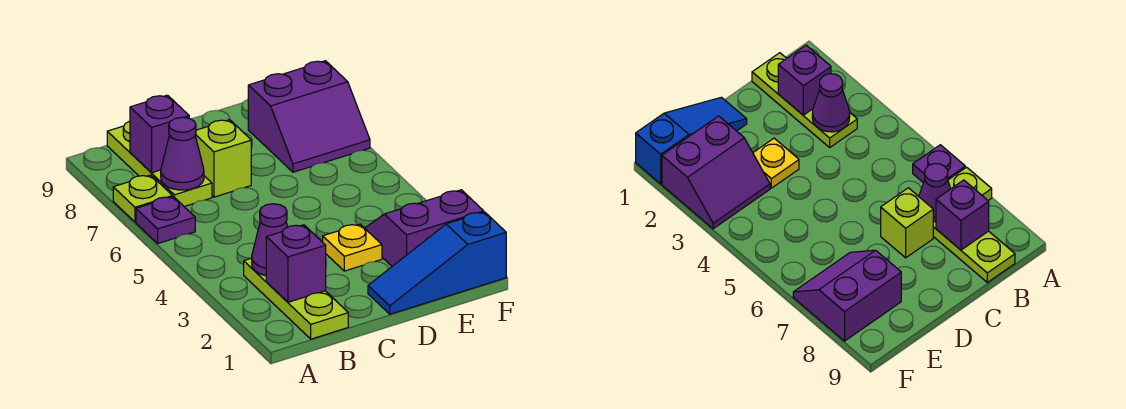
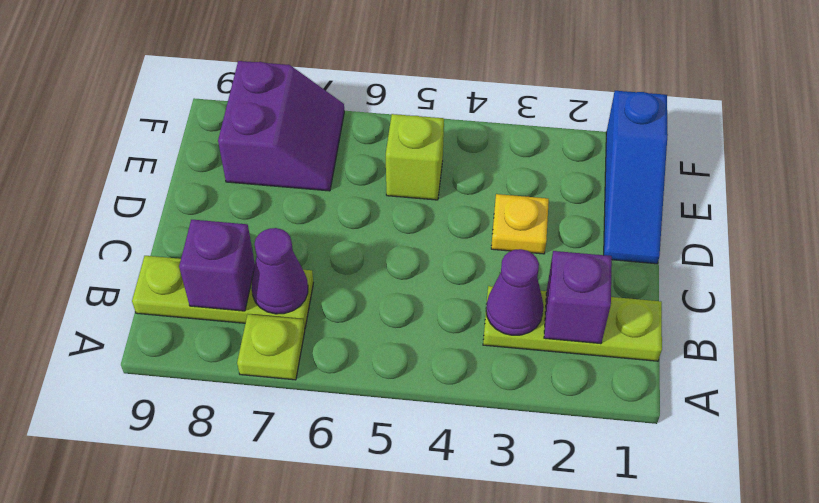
purple plate A6 level 1 -> none
lime brick C7 level 1 -> lime brick E5 level 1
purple slope E2:F3 level 1 top 2 -> none

